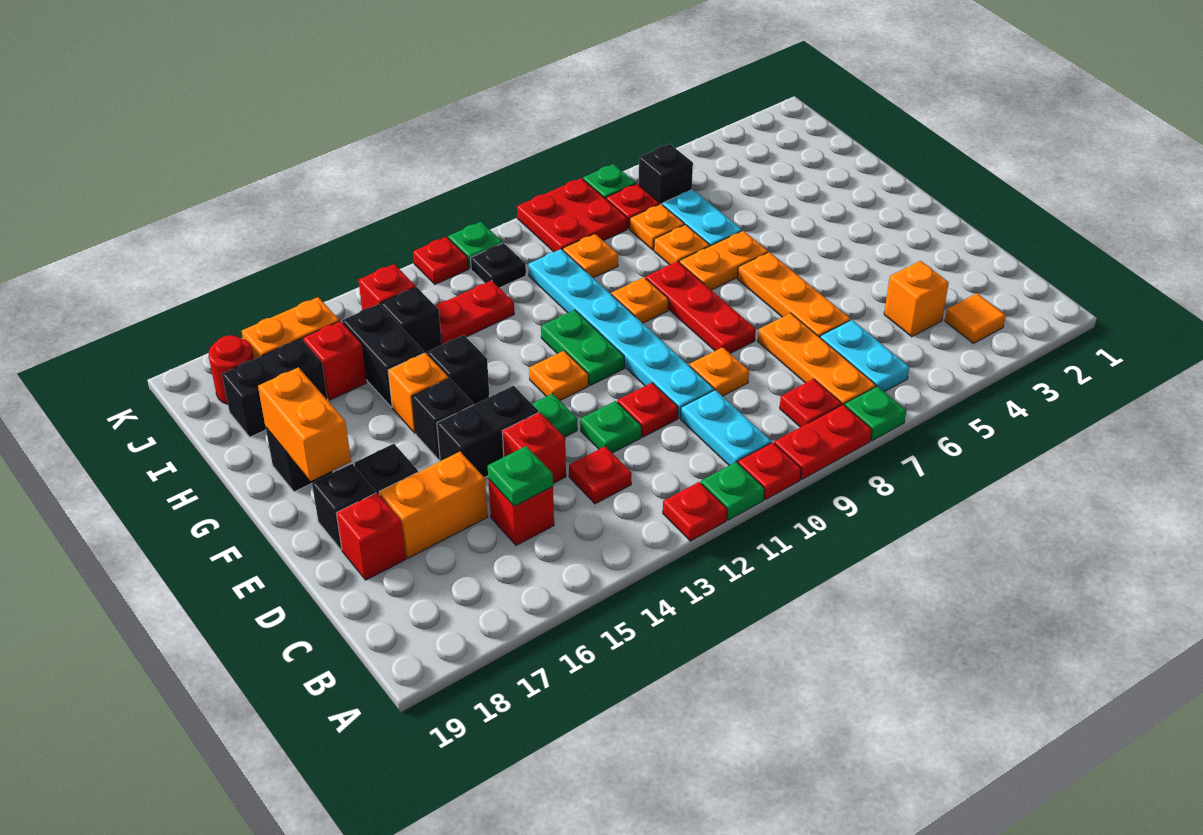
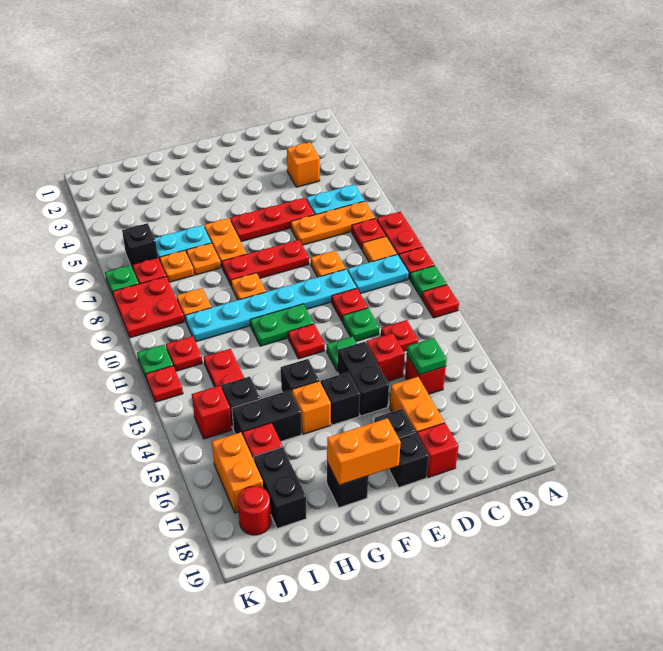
green plate A7 level 1 -> none
orange tile B3 level 1 -> orange tile B9 level 1
orange plate D6:F6 level 1 -> red plate D6:F6 level 1
orange plate F12 level 1 -> red plate F12 level 1
black plate J11 level 1 -> red plate J11 level 1

